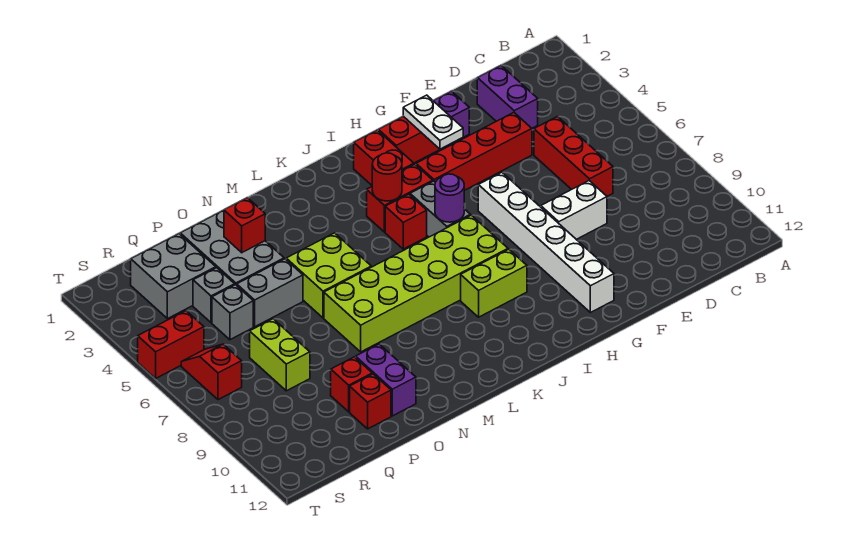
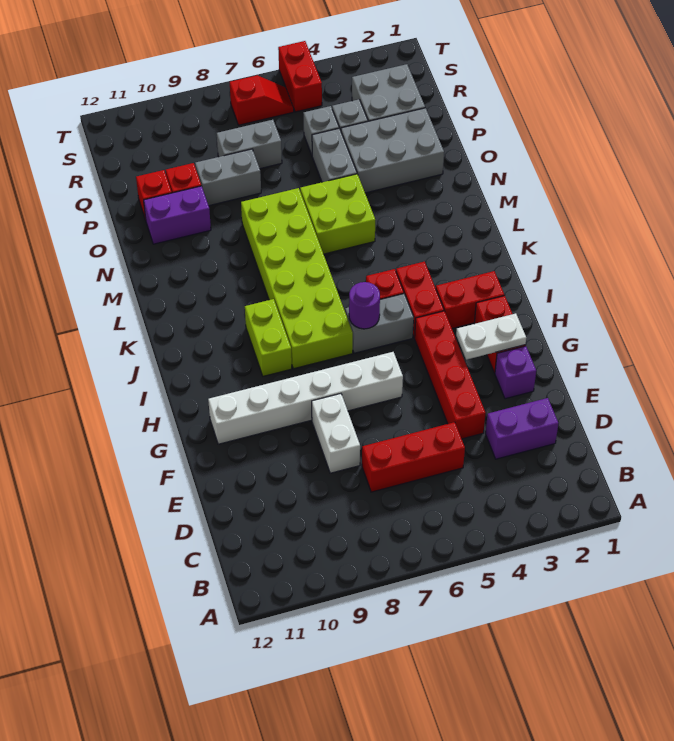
red round brick J4 level 2 -> none
red brick O3 level 2 -> none
none -> grey brick P8:P9 level 1
lime brick Q7:Q8 level 1 -> grey brick Q7:Q8 level 1

